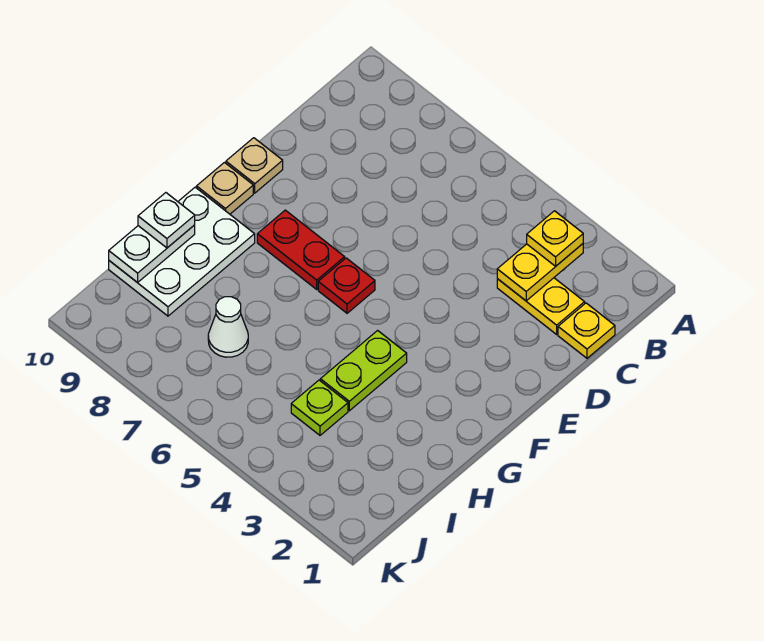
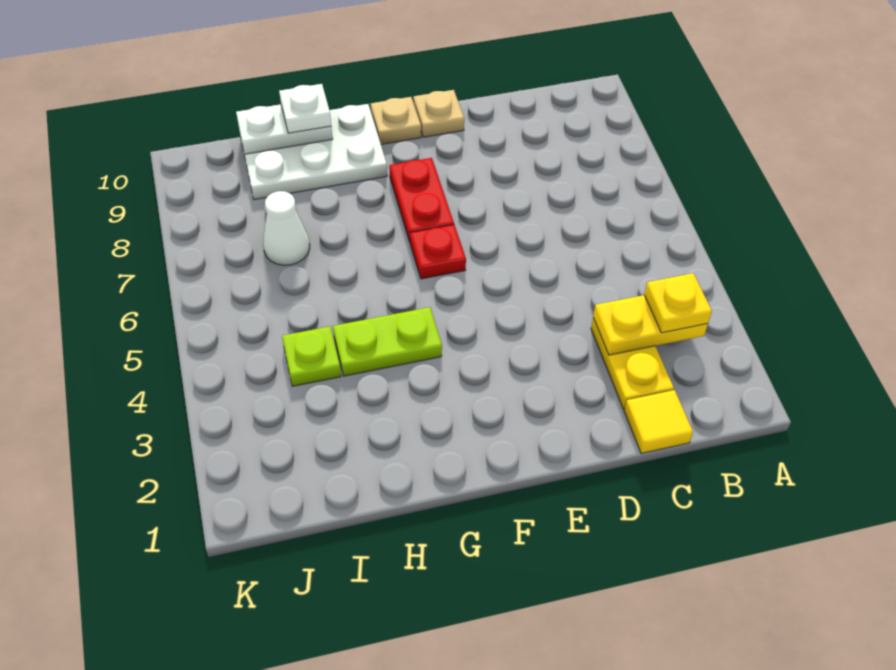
yellow plate C1 level 1 -> yellow tile C1 level 1

